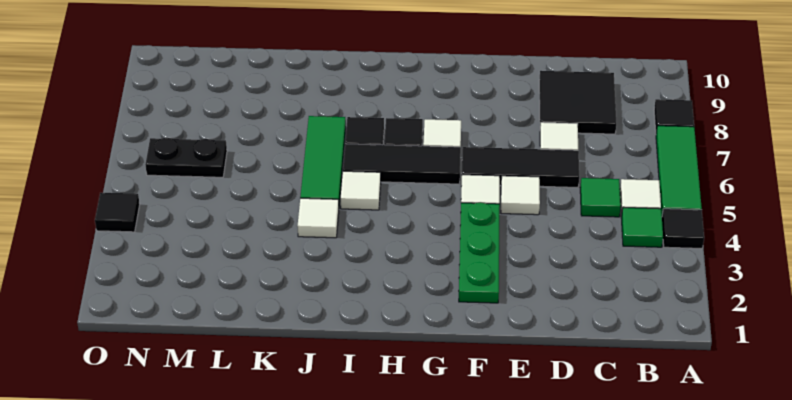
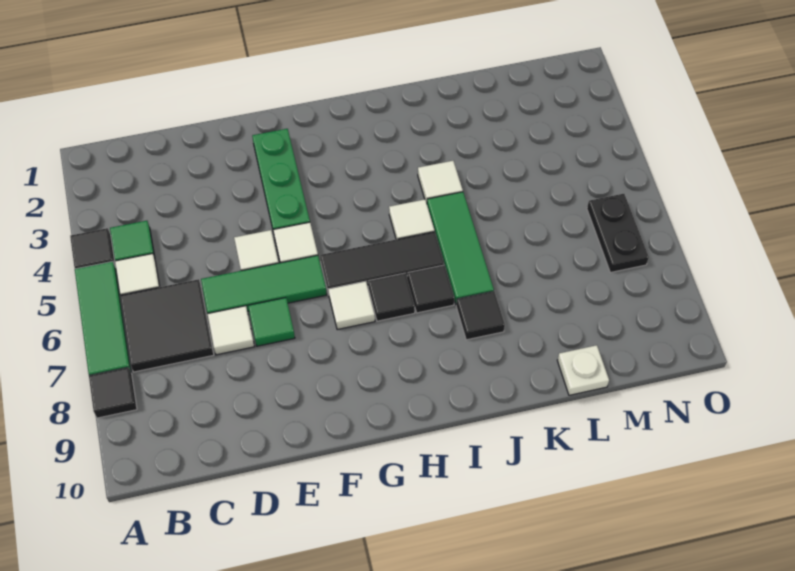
green tile C5 level 1 -> green tile E7 level 1
black tile C8:D9 level 1 -> black tile B6:C7 level 1
black tile D6:F6 level 1 -> green tile D6:F6 level 1
none -> white plate L10 level 1
black plate M6:N6 level 1 -> black plate N6:N7 level 1
black tile O4 level 1 -> black tile J8 level 1

